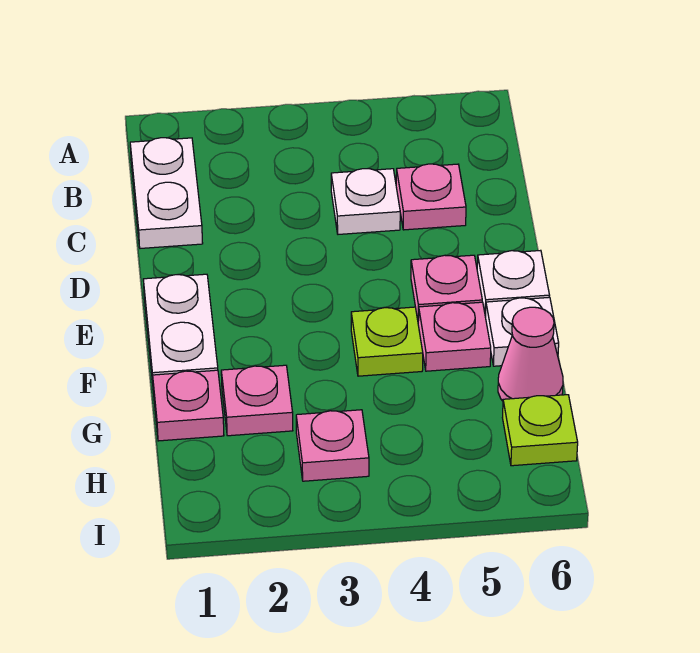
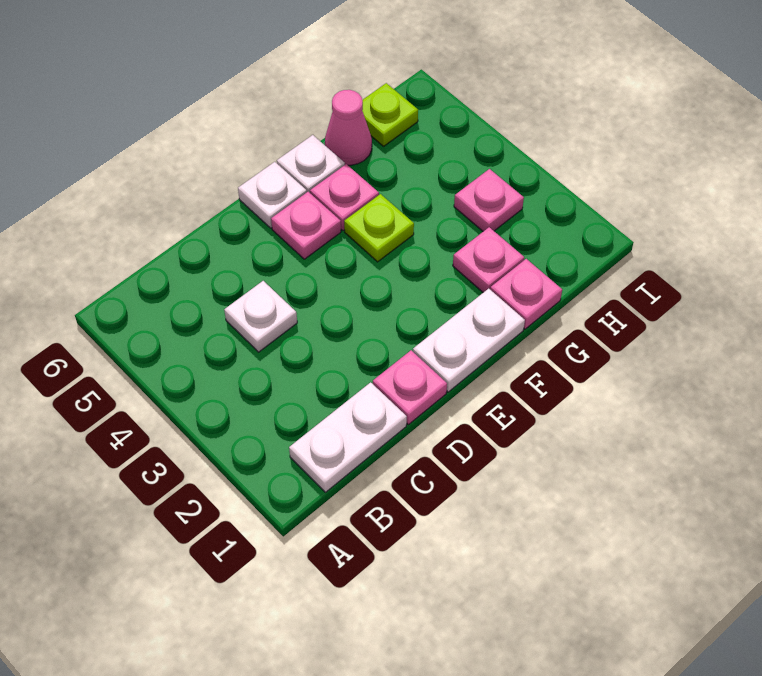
pink plate C5 level 1 -> pink plate D1 level 1

